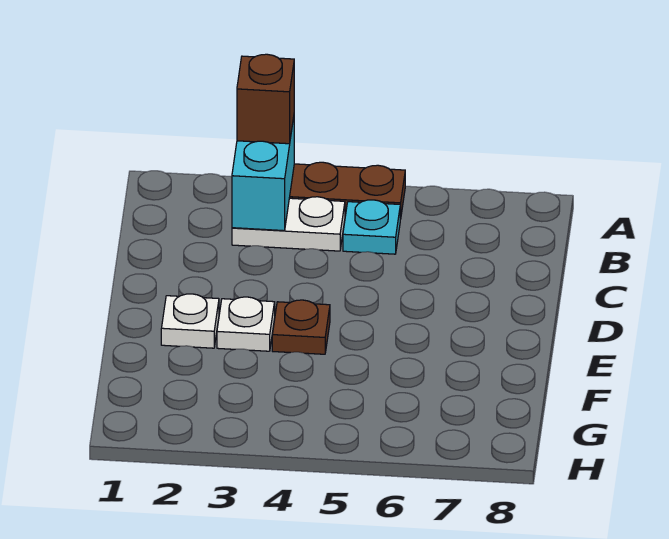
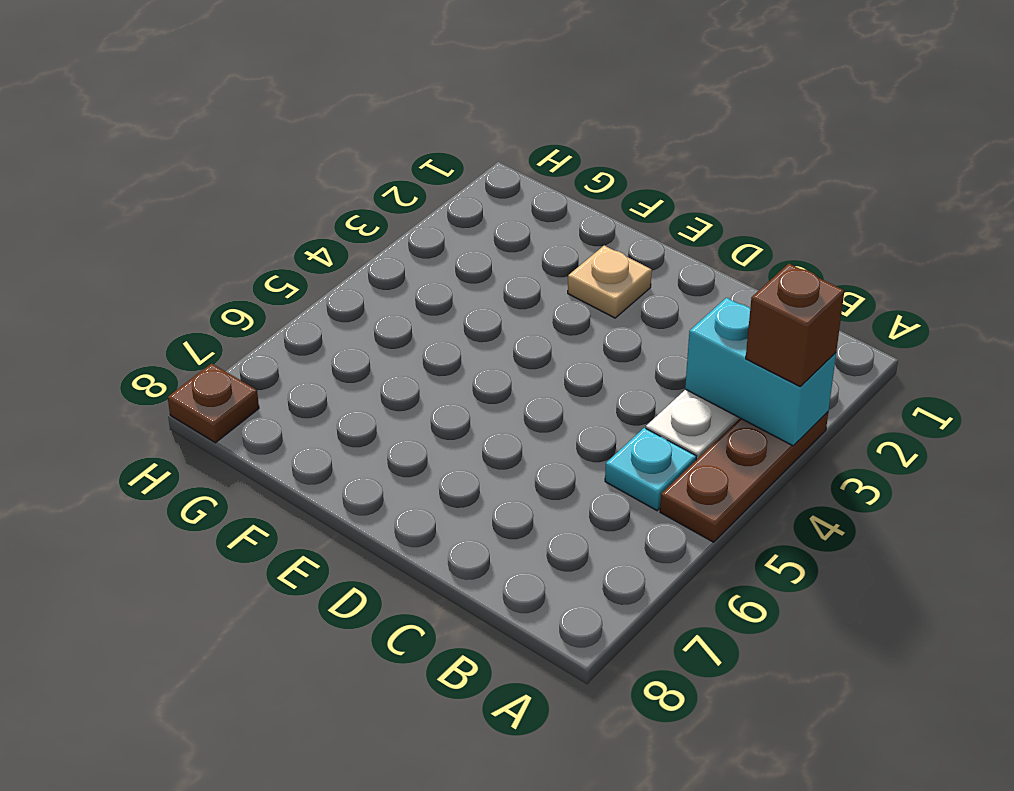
white plate E2 level 1 -> tan plate E2 level 1
white plate E3 level 1 -> none
brown plate E4 level 1 -> brown plate H8 level 1

